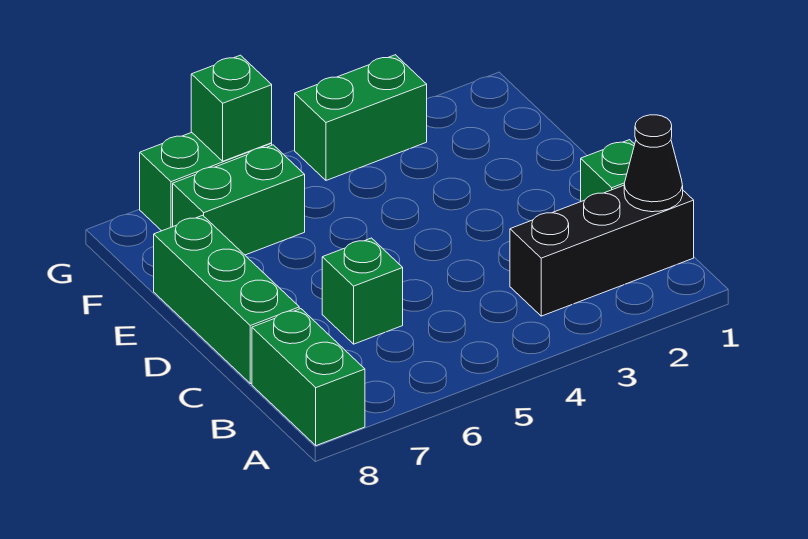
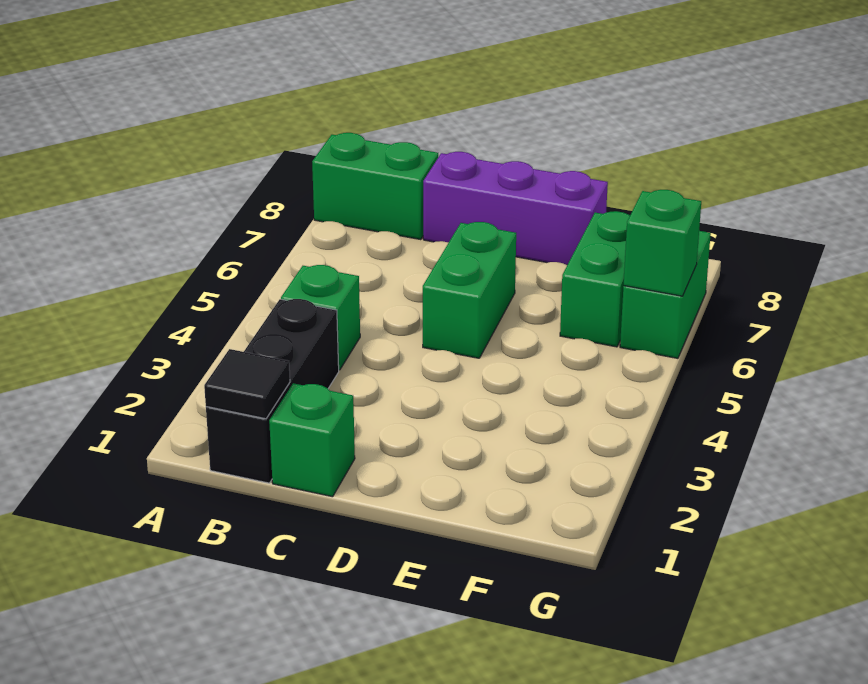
black cone B1 level 2 -> black tile B1 level 2
green brick C6 level 1 -> green brick B4 level 1
green brick C8:E8 level 1 -> purple brick C8:E8 level 1
green brick G3:G4 level 1 -> green brick D5:D6 level 1

